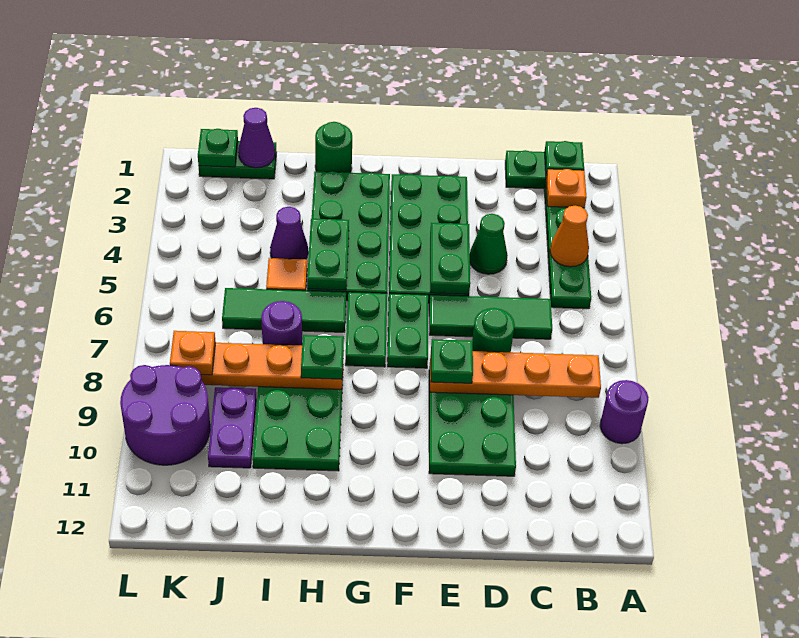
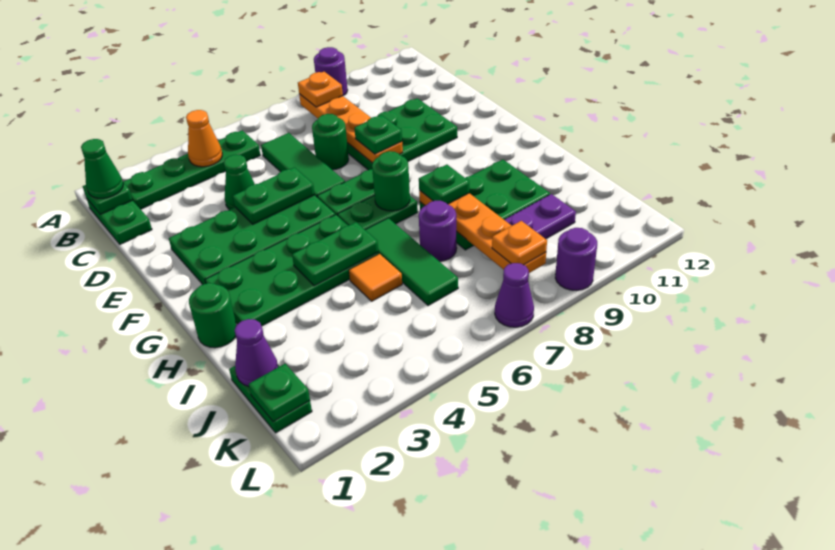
none -> green cone B1 level 3
orange plate B2 level 2 -> orange plate B8 level 3
none -> green round brick G7 level 2
purple cone I4 level 1 -> purple cone L7 level 1
purple round brick K9:L10 level 1 -> purple round brick L9 level 1

